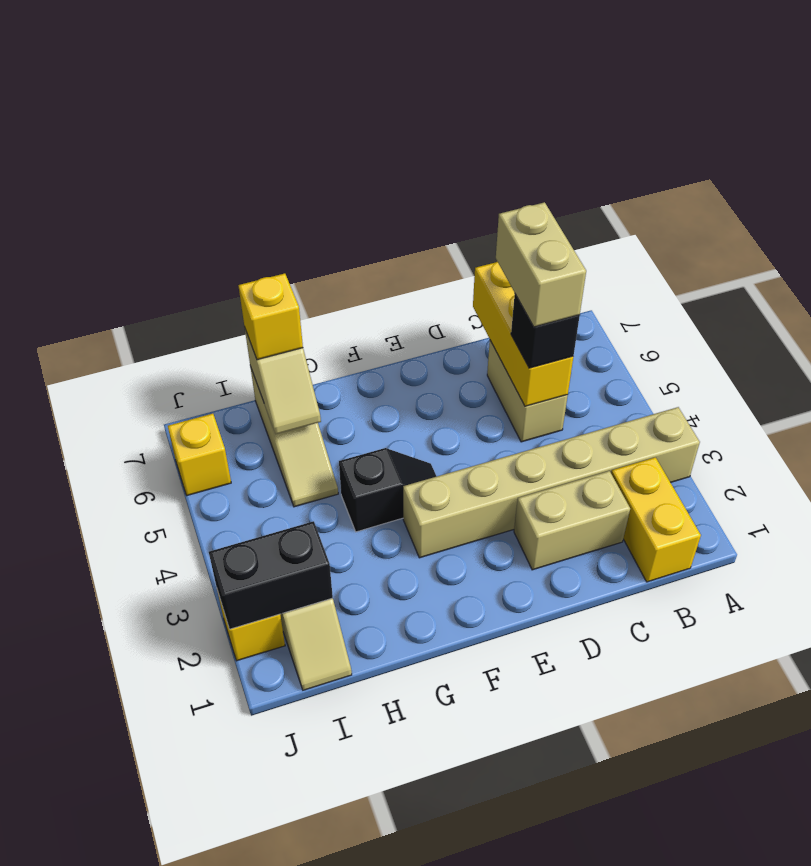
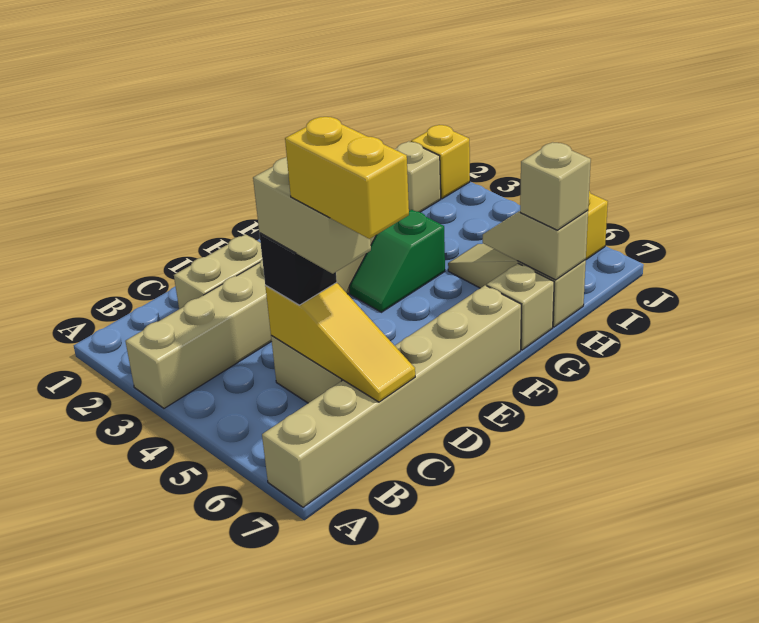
none -> tan brick A7:F7 level 1
yellow brick B1:B2 level 1 -> yellow brick C6:C7 level 5
yellow brick C5:C7 level 2 -> yellow slope C5:C7 level 2 top 5
black slope F4:G4 level 1 top G -> green slope F4:G4 level 1 top G
none -> tan brick G7 level 1
yellow brick H7 level 3 -> tan brick H7 level 3
black brick I2:J2 level 2 -> none

